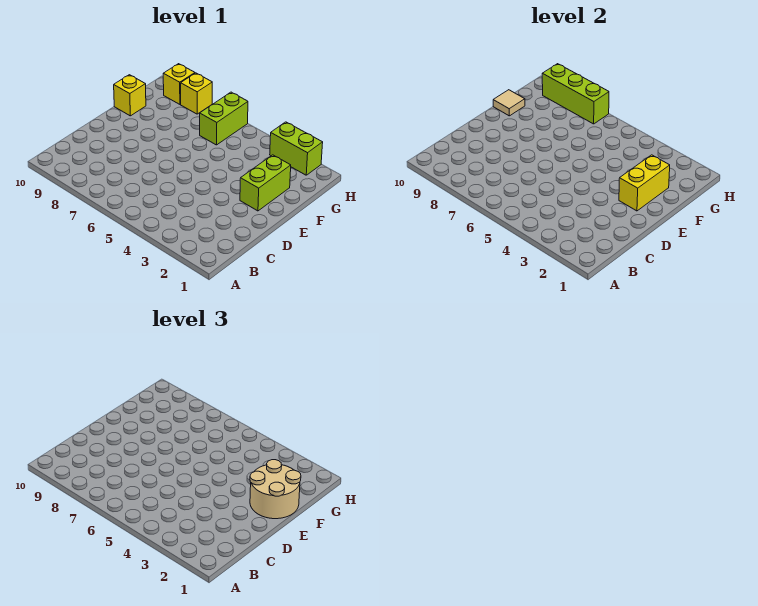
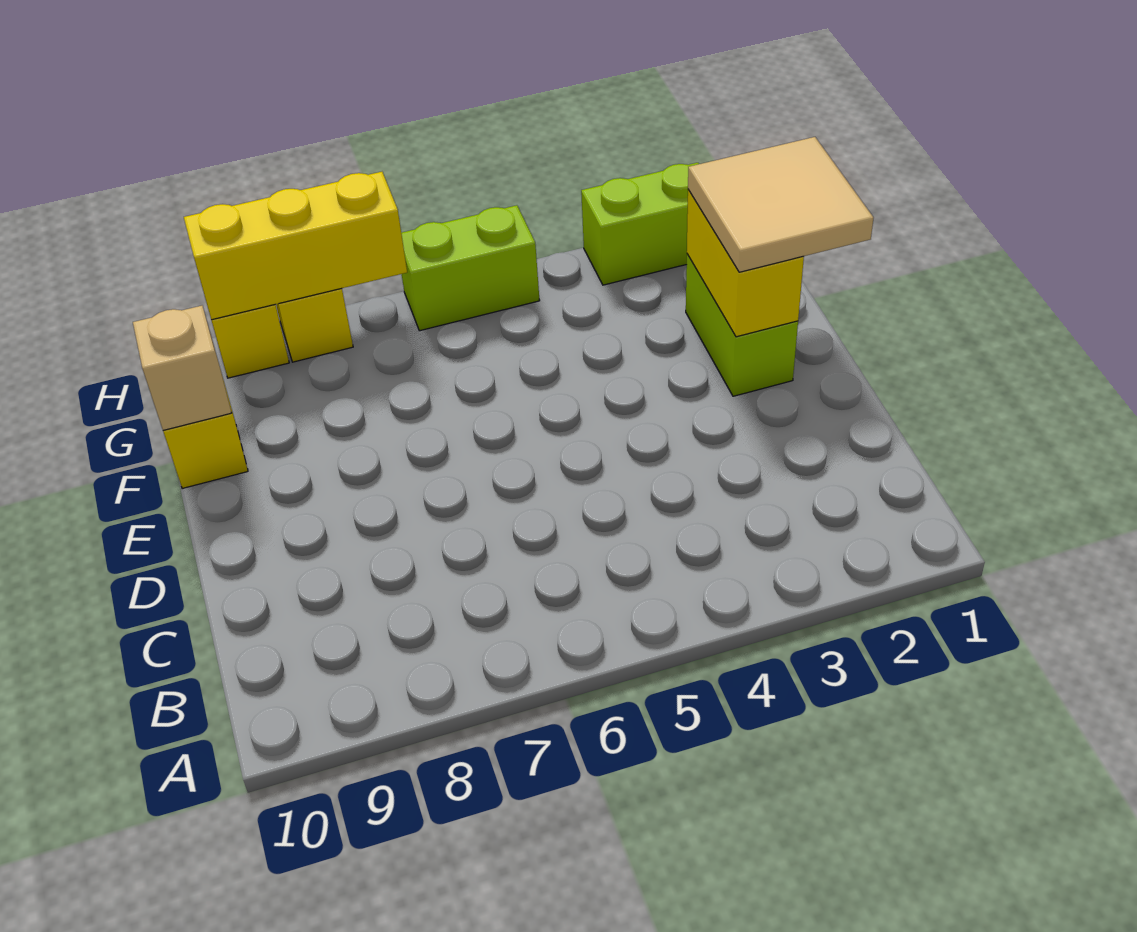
tan round brick E1:F2 level 3 -> tan tile E1:F2 level 3
tan tile F10 level 2 -> tan brick F10 level 2
lime brick G6:H6 level 1 -> lime brick H5:H6 level 1
lime brick H7:H9 level 2 -> yellow brick H7:H9 level 2

